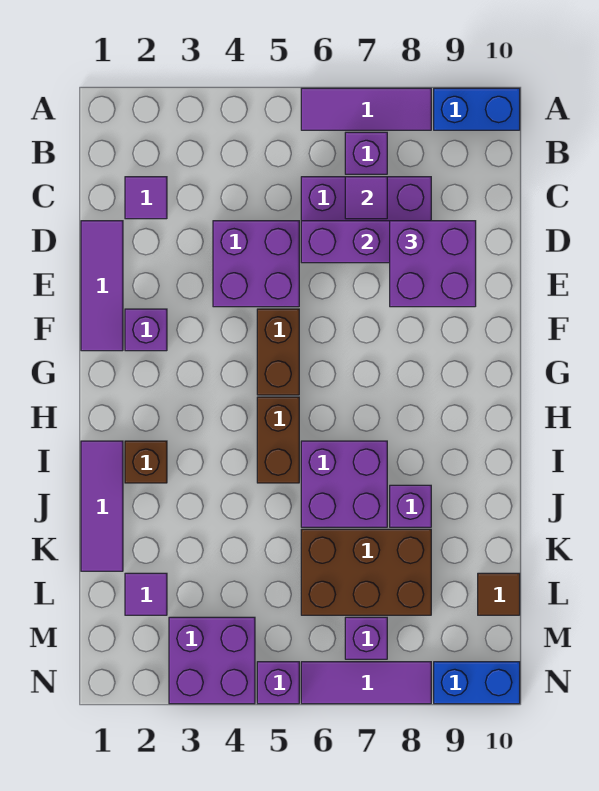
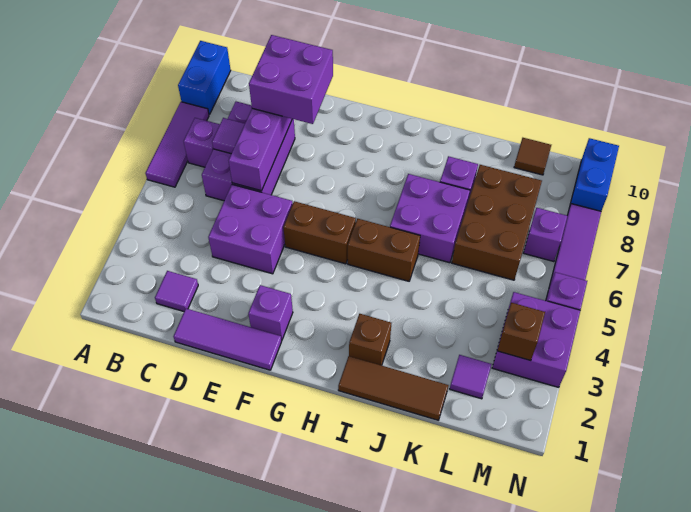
purple tile I1:K1 level 1 -> brown tile I1:K1 level 1
none -> brown brick M3 level 2

